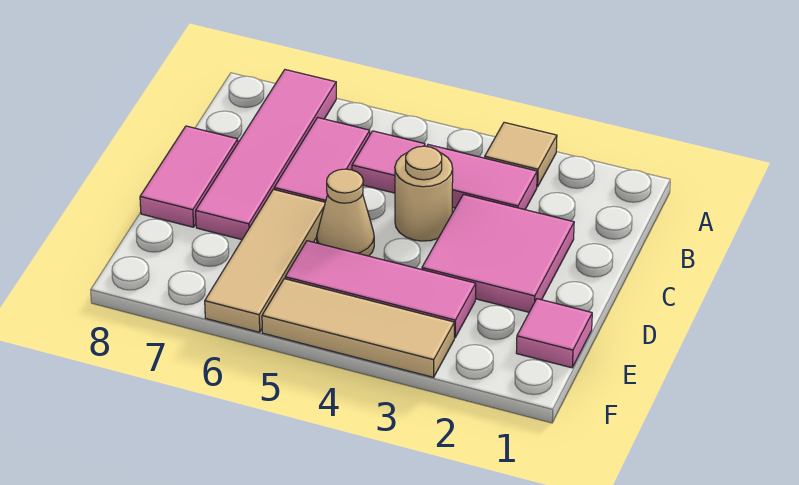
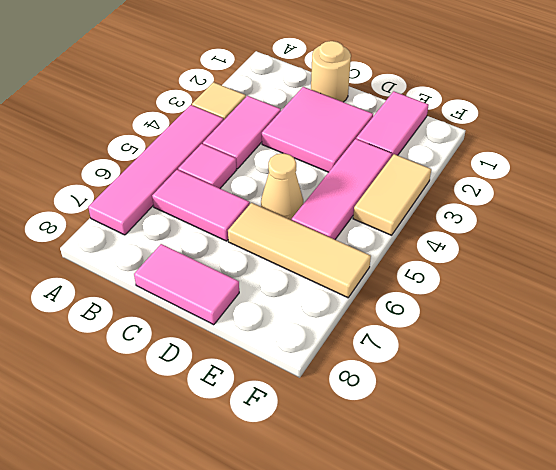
pink tile A7:D7 level 1 -> pink tile A4:A7 level 1
tan round brick C4 level 1 -> tan round brick C1 level 1
pink tile E1 level 1 -> pink tile E1:E2 level 1
tan tile F3:F5 level 1 -> tan tile F3:F4 level 1

